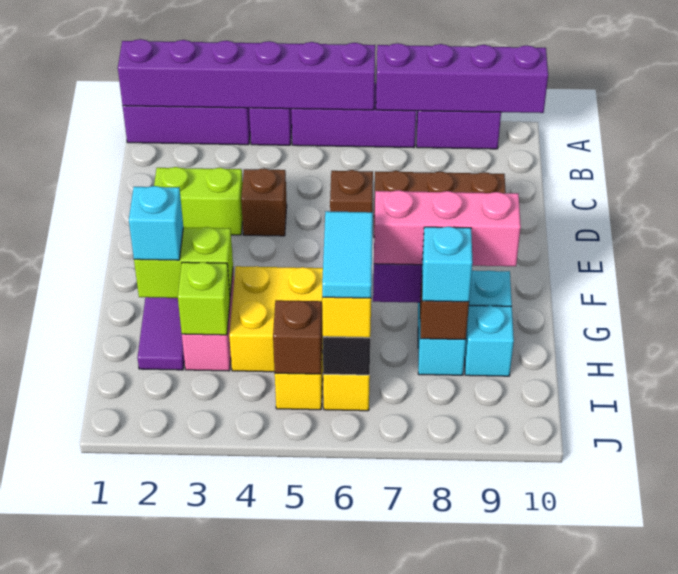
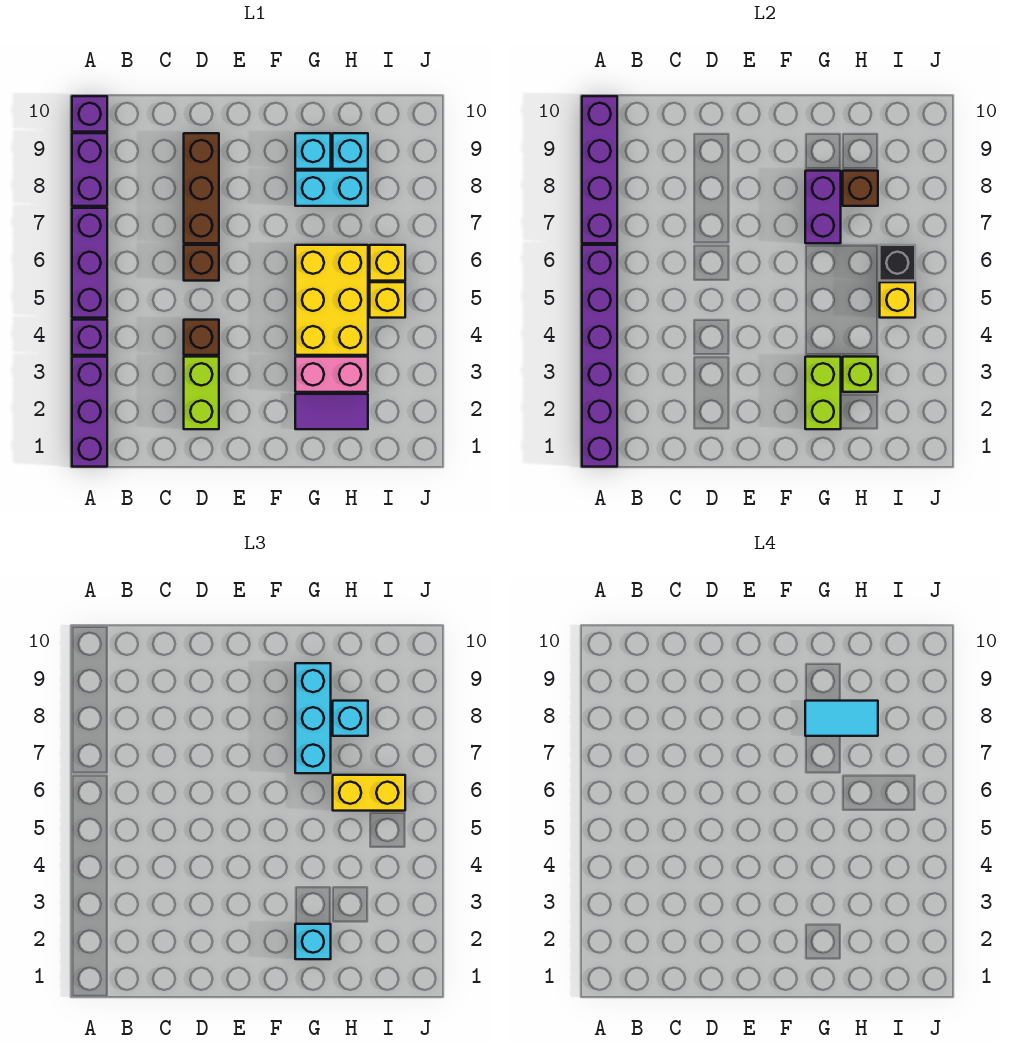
none -> purple brick A10 level 1
pink brick G7:G9 level 3 -> cyan brick G7:G9 level 3
cyan tile H6:I6 level 4 -> cyan tile G8:H8 level 4
brown brick I5 level 2 -> yellow brick I5 level 2

